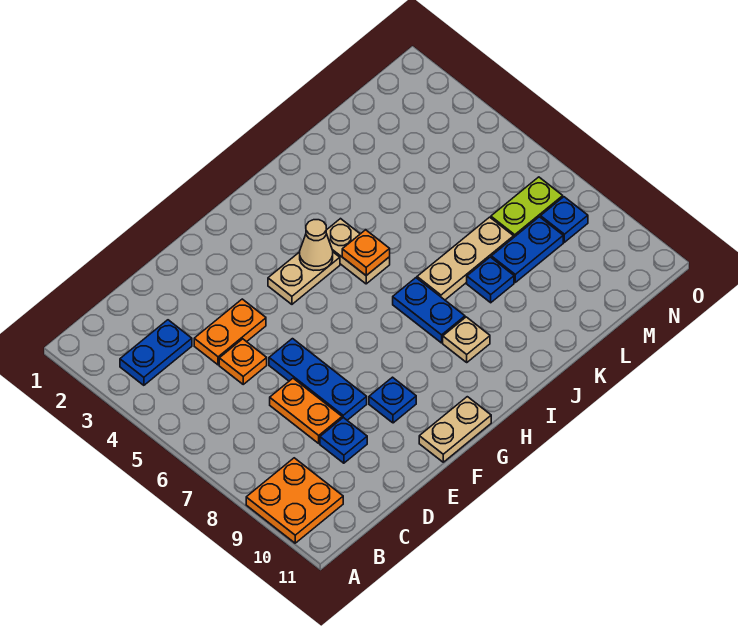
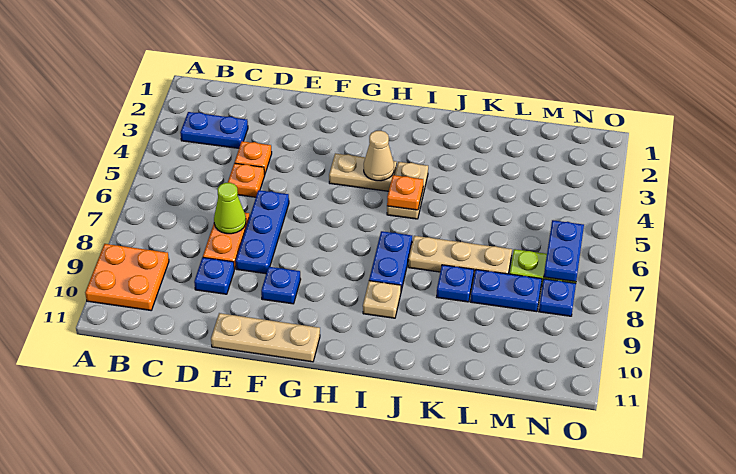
orange plate D4:E4 level 1 -> orange plate D4 level 1
none -> lime cone D7 level 2
tan plate F11:G11 level 1 -> tan plate E11:G11 level 1
none -> blue plate N6:N7 level 2

